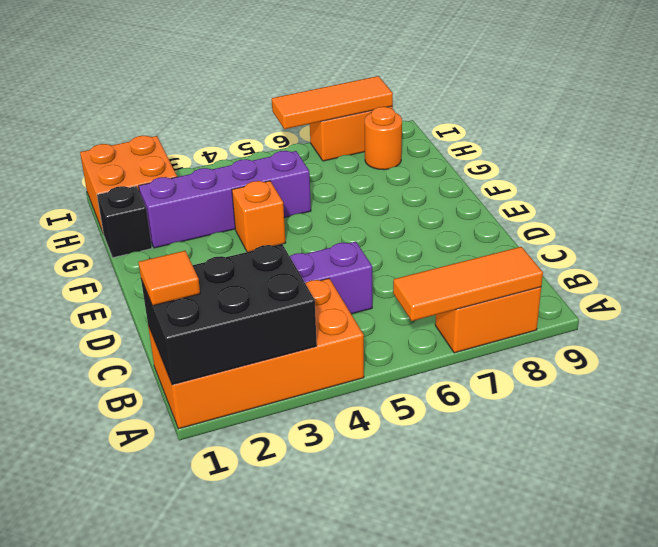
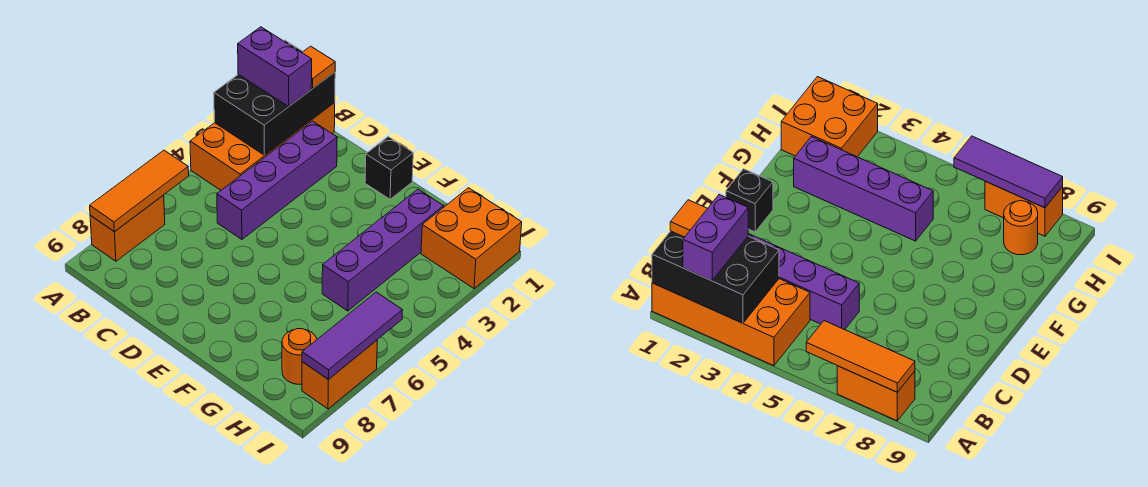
none -> purple brick A2:B2 level 3
orange brick F4 level 1 -> none
black brick G1 level 1 -> black brick E1 level 1
orange tile I6:I8 level 2 -> purple tile I6:I8 level 2

